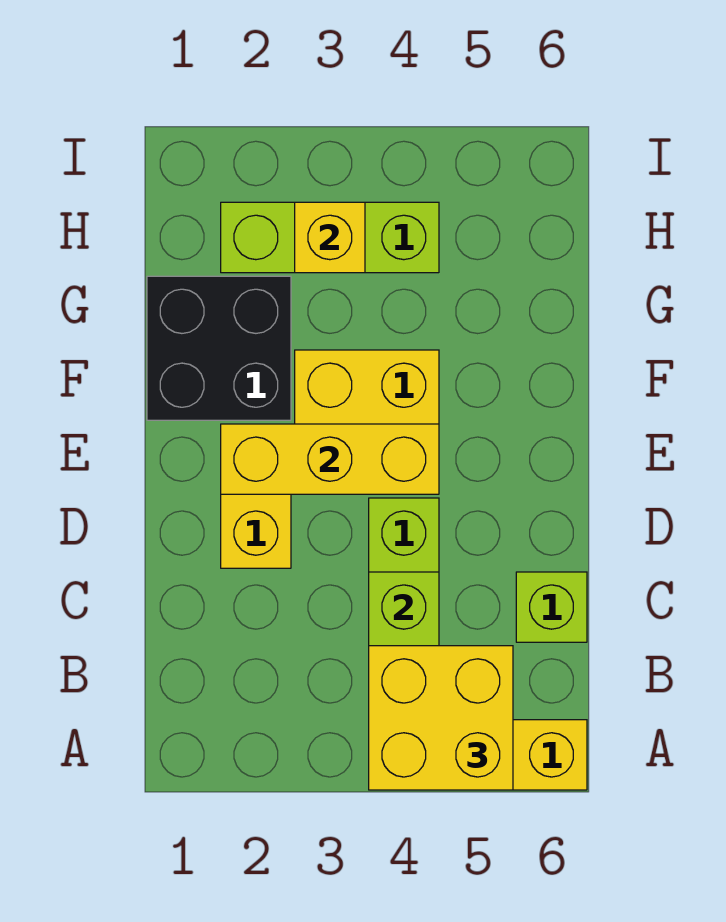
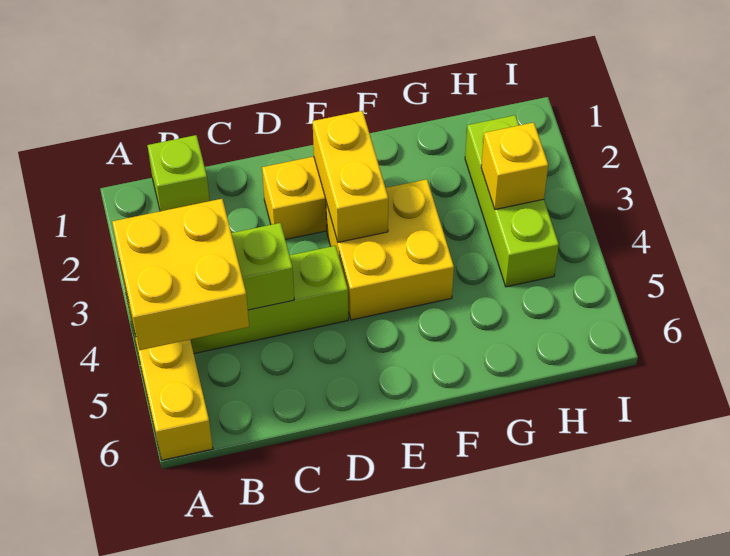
lime brick C6 level 1 -> lime brick B1 level 1
yellow brick E2:E4 level 2 -> yellow brick E2:E3 level 2
black brick F1:G2 level 1 -> none

